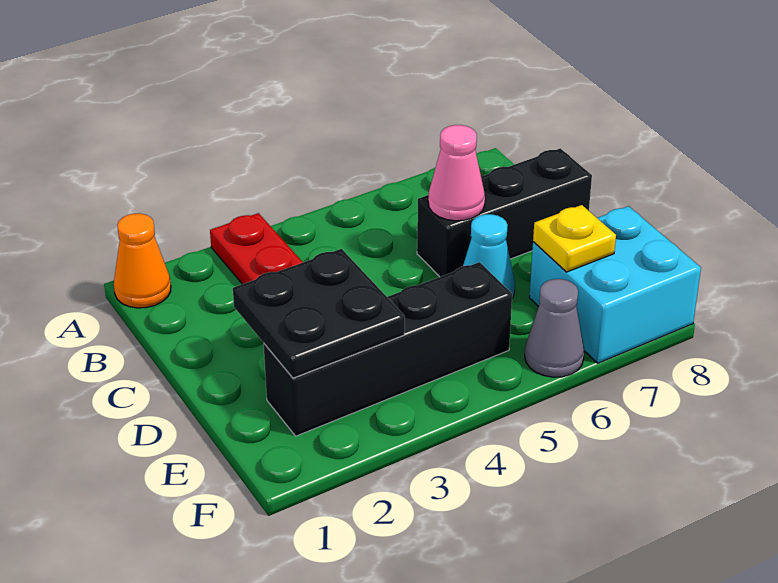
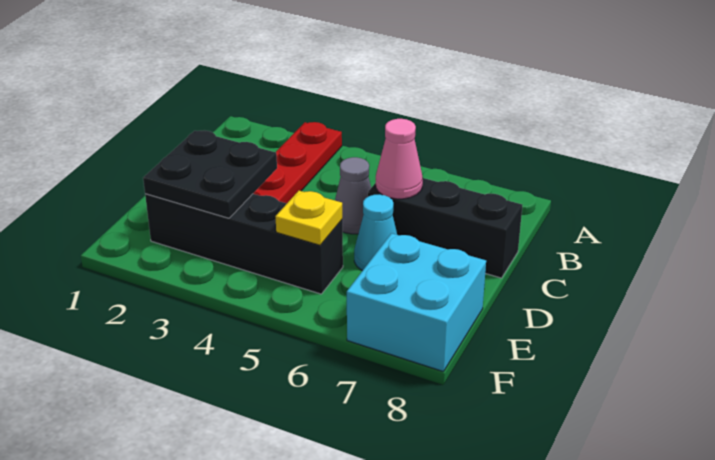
orange cone A1 level 1 -> none
yellow plate E7 level 2 -> yellow plate E5 level 2
grey cone F6 level 1 -> grey cone C5 level 1

